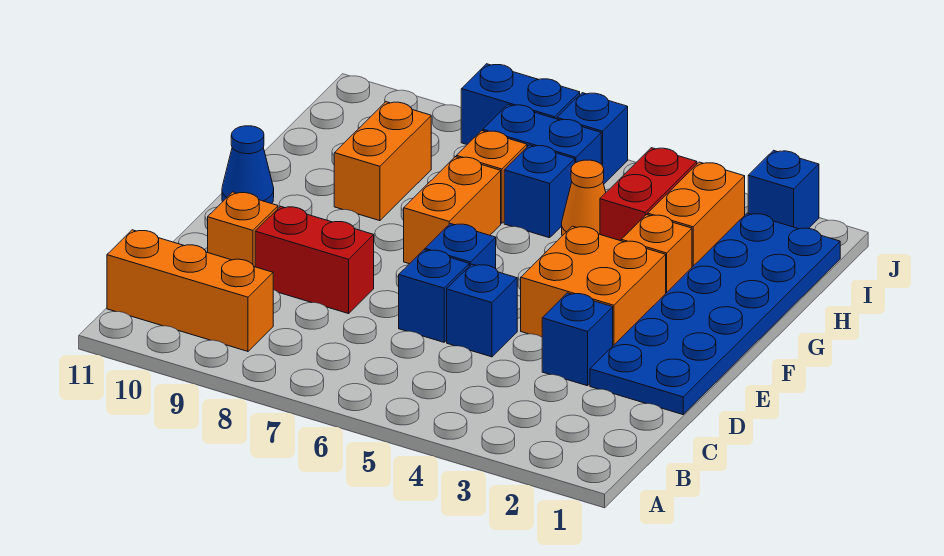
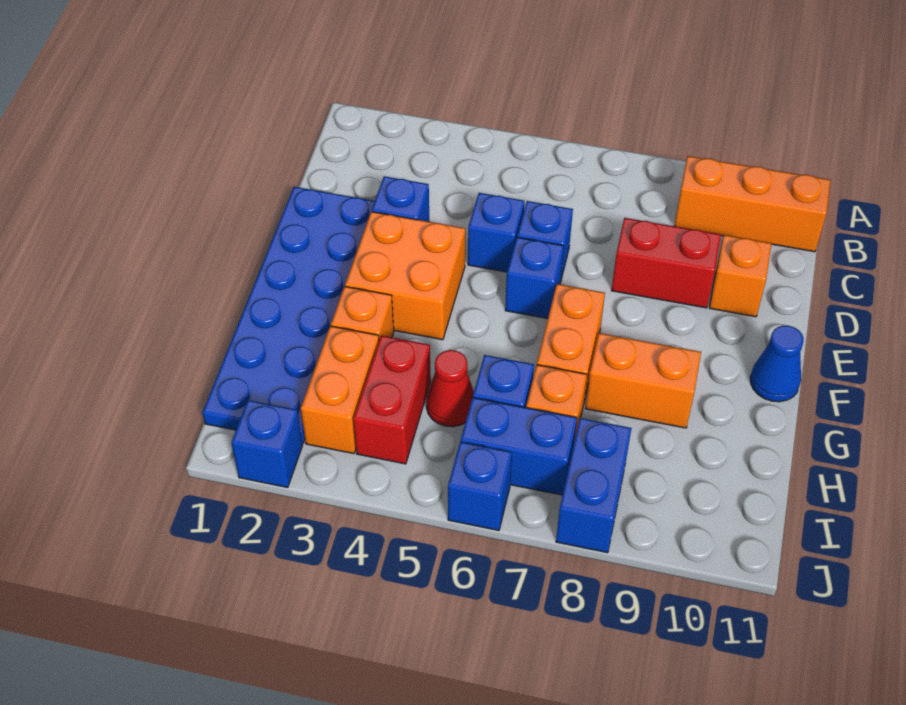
orange brick G9:H9 level 1 -> orange brick G8:G9 level 1
orange cone H5 level 1 -> red cone H5 level 1
blue brick J7:J8 level 1 -> blue brick I8:J8 level 1

